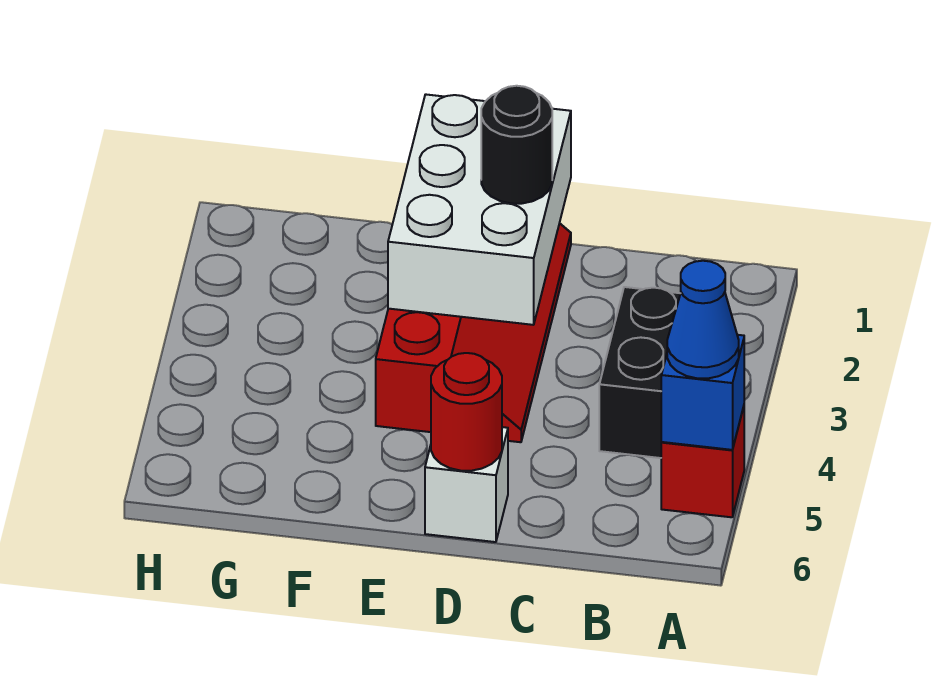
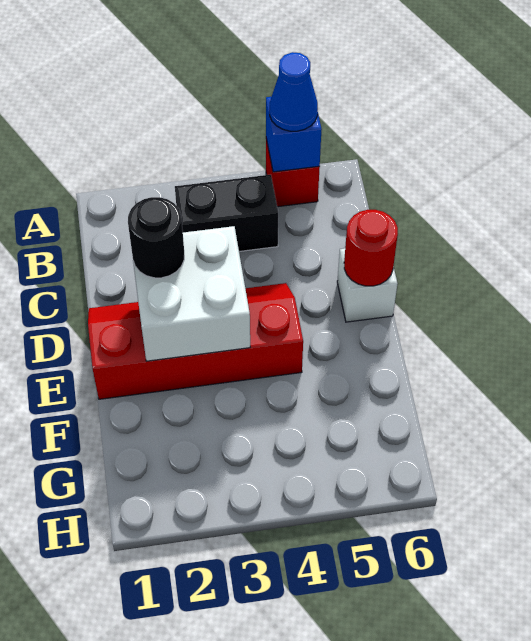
white brick D1:E3 level 2 -> white brick D2:E3 level 2

